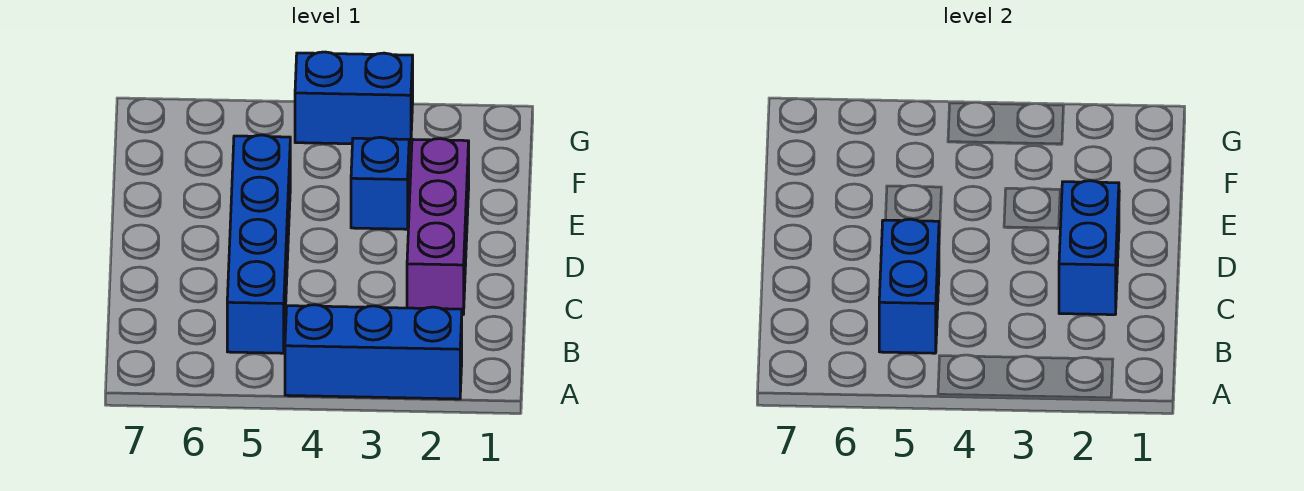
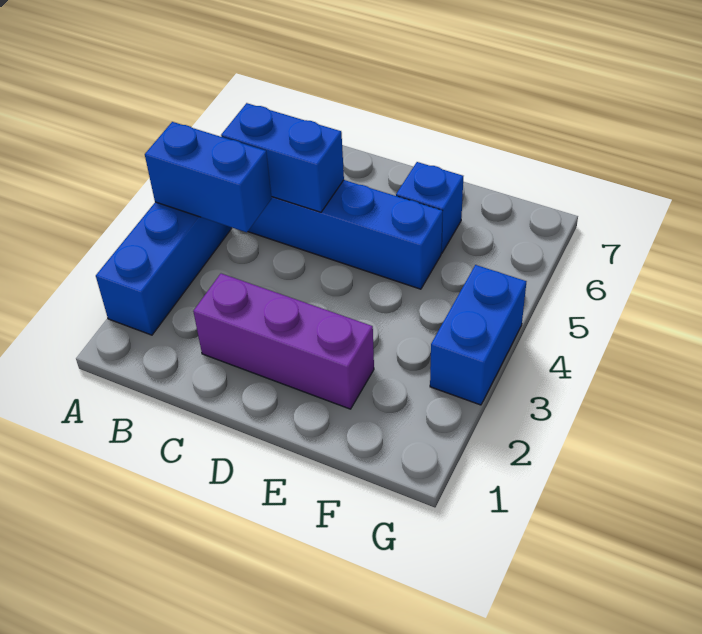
blue brick C2:D2 level 2 -> blue brick A4:B4 level 2
blue brick E3 level 1 -> blue brick E6 level 1

